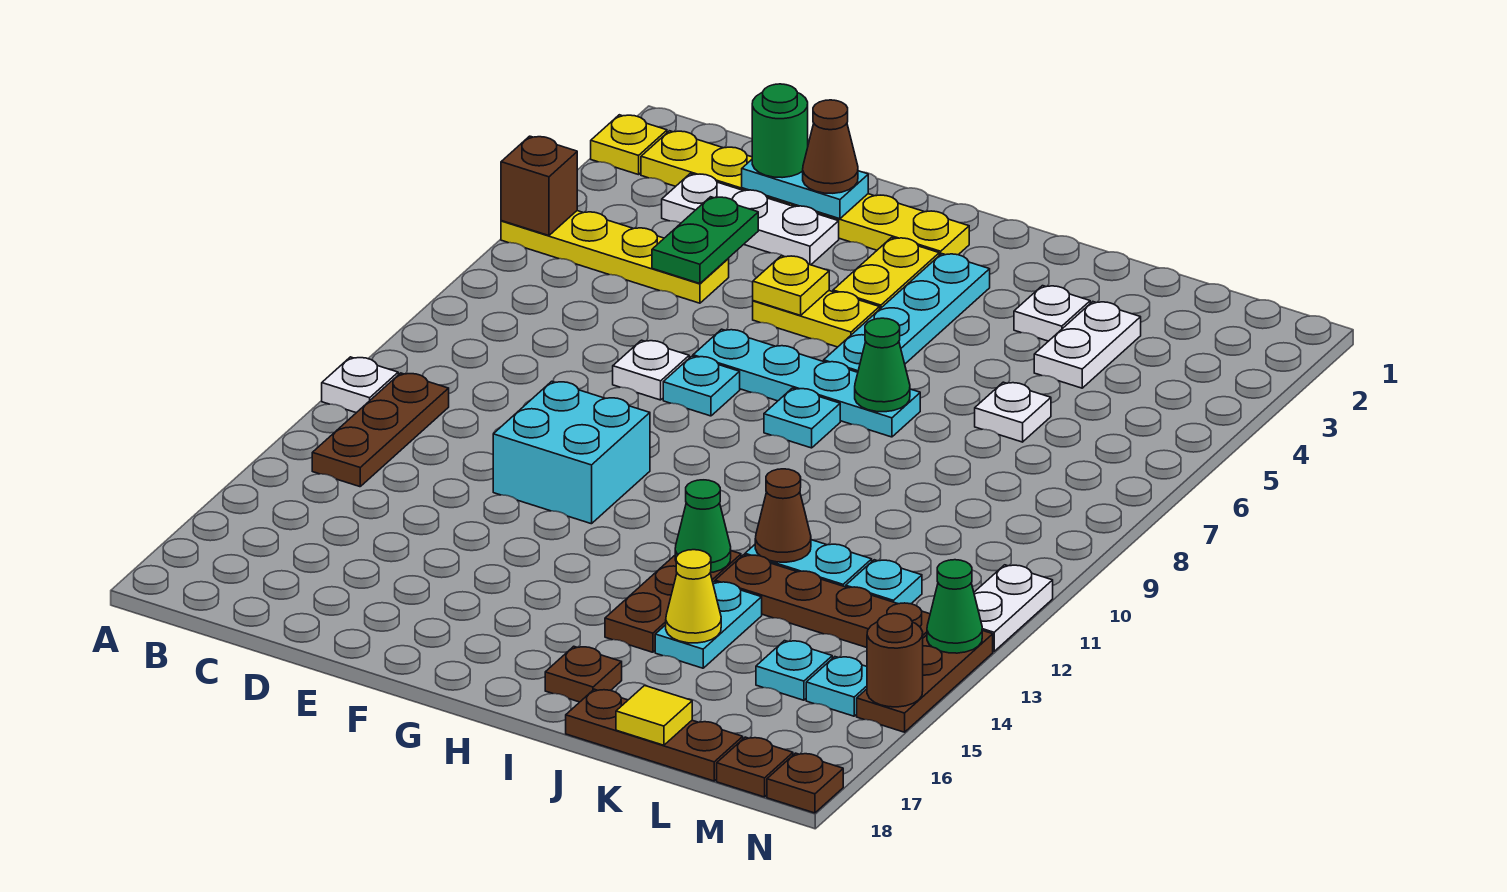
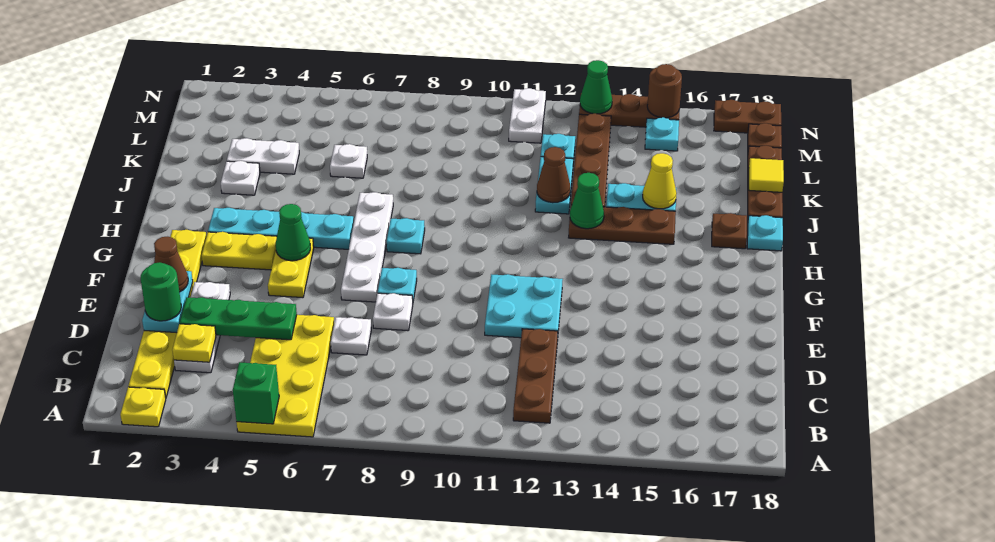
yellow plate A5:D5 level 1 -> yellow plate A5:D6 level 1
brown brick A5 level 2 -> green brick A5 level 2
white plate A11 level 1 -> white plate D7 level 1
brown plate B11:B13 level 1 -> brown plate B12:D12 level 1
green plate D4:D5 level 2 -> green plate D3:D5 level 2
cyan brick E11:F12 level 1 -> cyan plate E11:F12 level 1
yellow plate F5 level 2 -> yellow plate C3 level 2
cyan plate F7:I7 level 1 -> white plate F7:I7 level 1
green cone I7 level 2 -> green cone G5 level 2
cyan plate L15 level 1 -> cyan plate I18 level 1
white plate N11:N12 level 1 -> white plate M11:N11 level 1
brown plate N18 level 1 -> brown plate N17:N18 level 1

